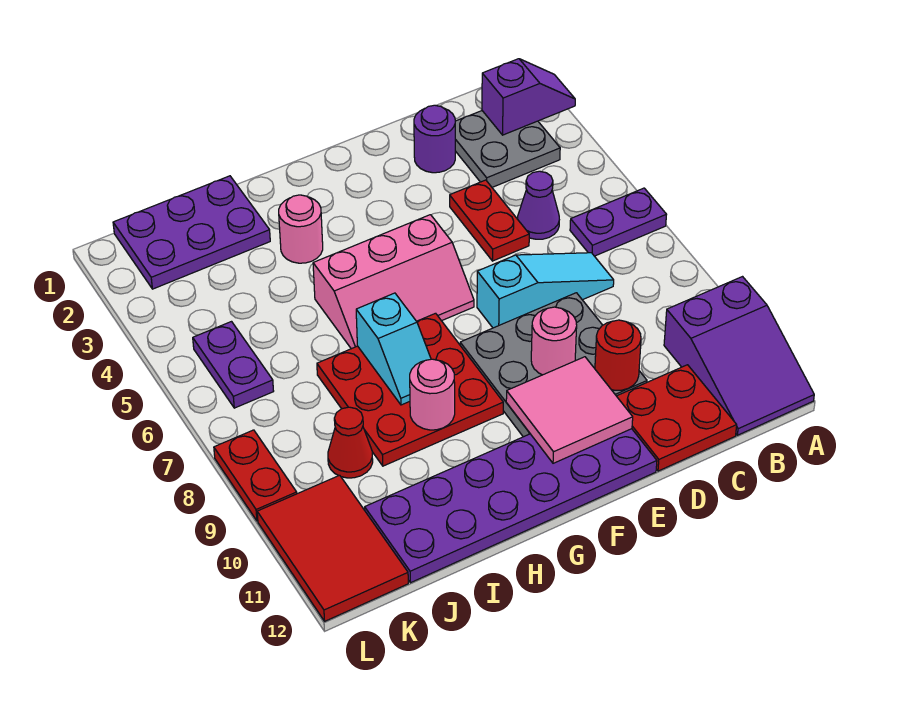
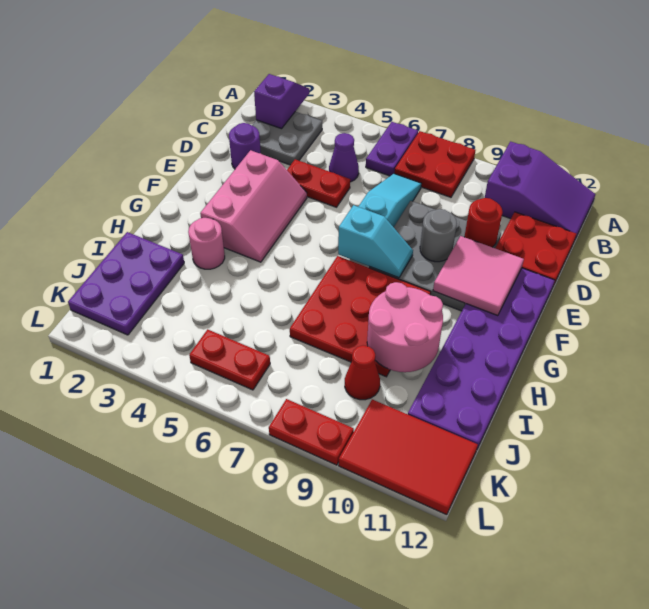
none -> red plate A7:B8 level 1
pink round brick E9 level 2 -> grey round brick E9 level 2
pink slope F5:H6 level 1 top 5 -> pink slope E3:G4 level 1 top 3
cyan slope H7:H8 level 2 top 7 -> cyan slope F7:F8 level 2 top 7
pink round brick H9 level 2 -> pink round brick H9:I10 level 2
purple plate K5:K6 level 1 -> red plate K5:K6 level 1

